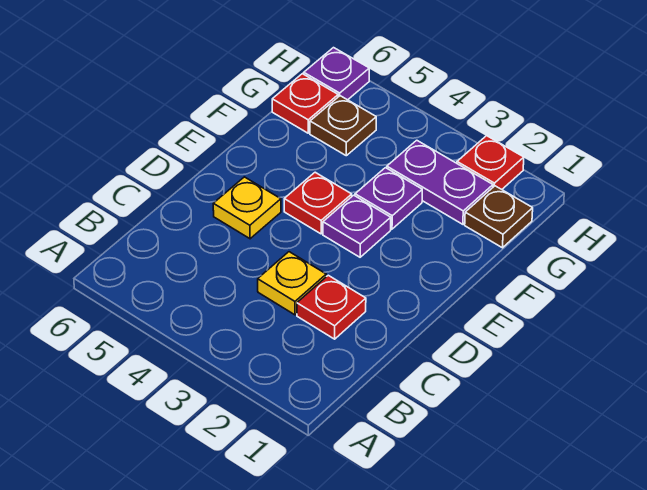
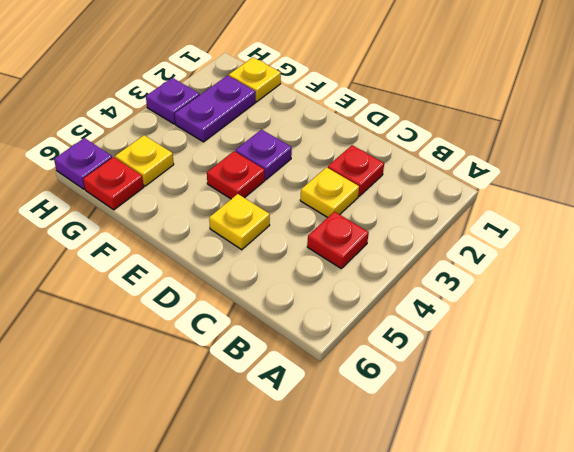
purple plate F3 level 1 -> purple plate H3 level 1
brown plate G1 level 1 -> yellow plate G1 level 1
brown plate G5 level 1 -> yellow plate G5 level 1
red plate H2 level 1 -> red plate B4 level 1

